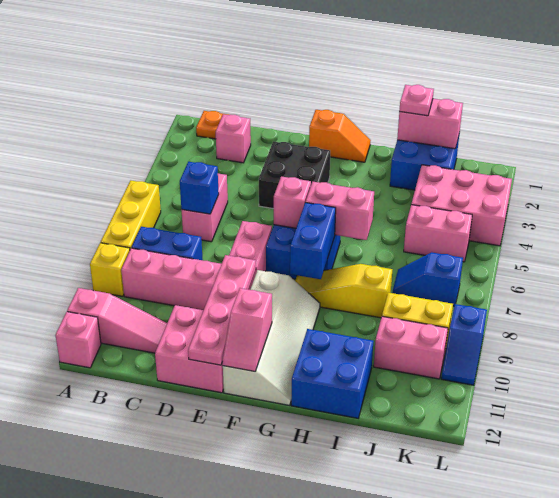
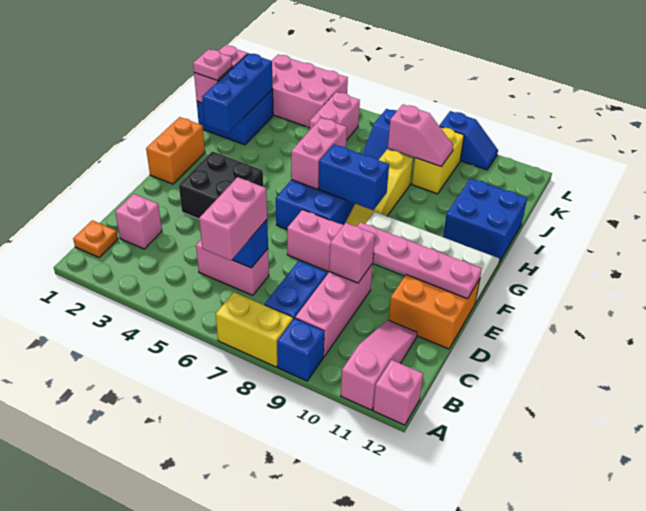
yellow brick A6:A8 level 1 -> yellow brick A7:A8 level 1
yellow brick A9 level 1 -> blue brick A9 level 1
pink brick D11:E12 level 1 -> orange brick D11:E12 level 1
orange slope F1:G1 level 1 top F -> orange brick F1:G1 level 1
pink brick F6 level 2 -> pink brick D9 level 2
pink slope F11:F12 level 2 top 11 -> pink slope J8:J9 level 2 top 8
none -> blue brick H2:J2 level 2
pink brick J3:L4 level 1 -> pink brick K2:L4 level 1
pink brick J10:K10 level 1 -> pink brick B6:C6 level 3

